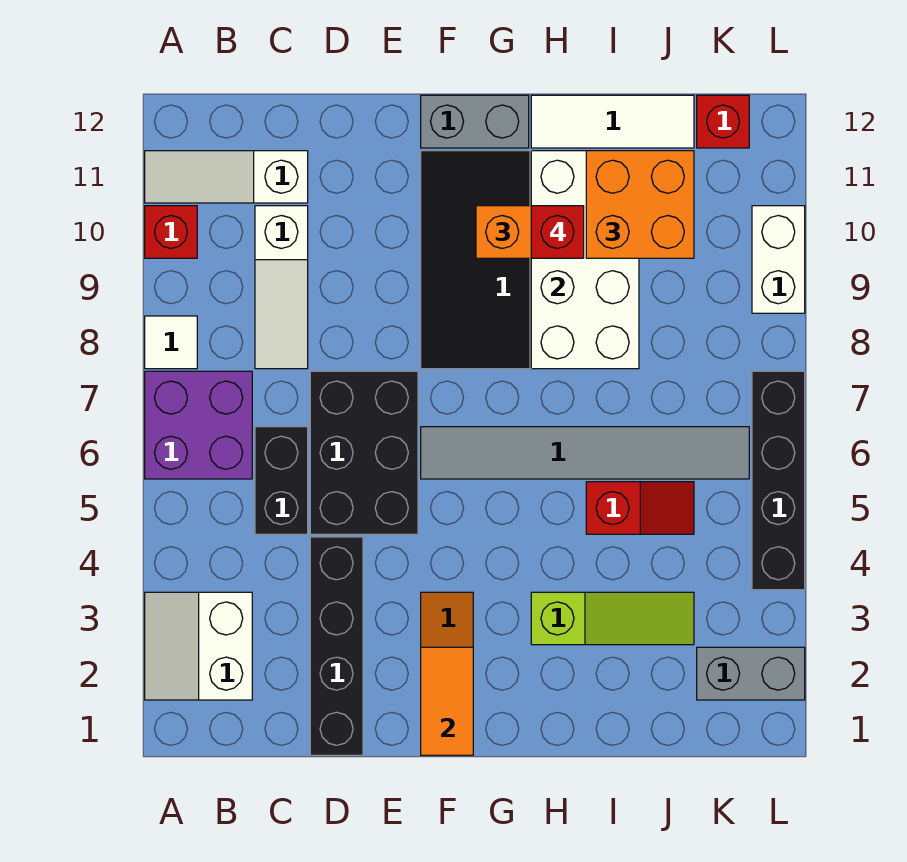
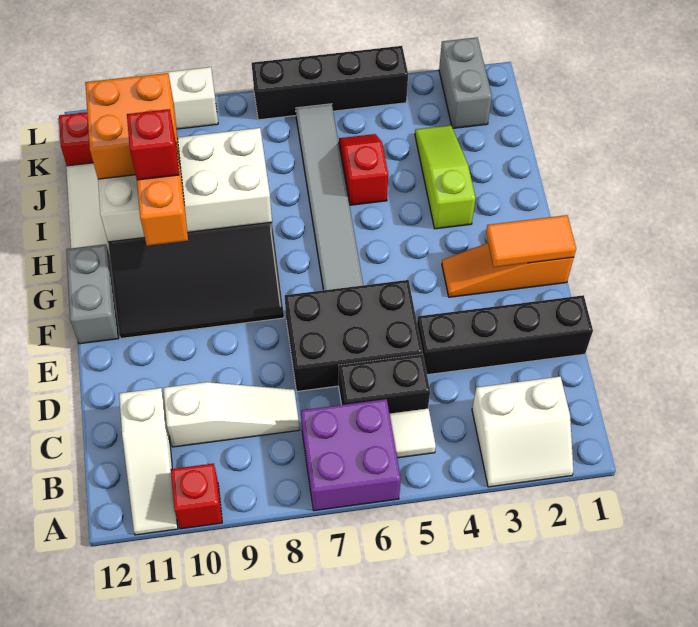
white tile A8 level 1 -> white tile B5 level 1

